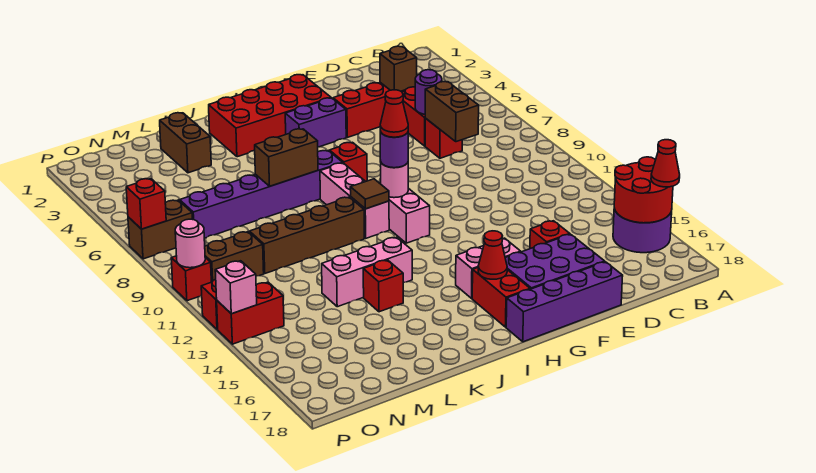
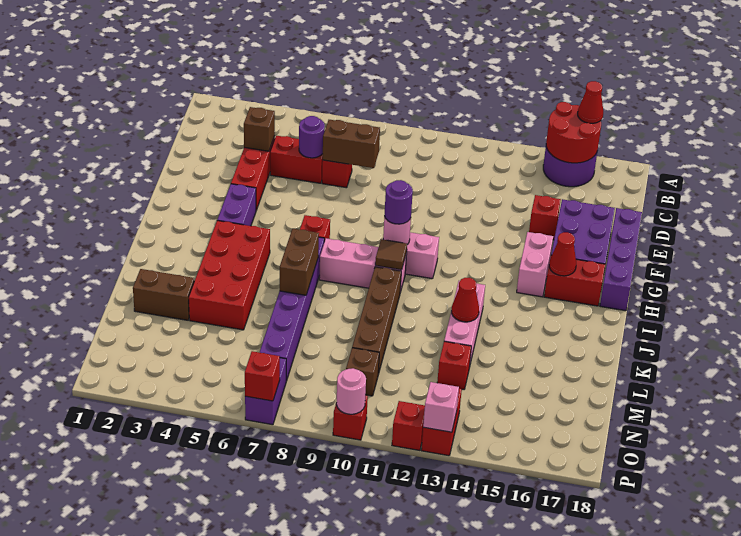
red brick G2:J3 level 1 -> red brick I4:L5 level 1
red cone H10 level 4 -> red cone K13 level 2
red brick K14 level 1 -> red brick M13 level 1
brown brick N10:O10 level 1 -> brown brick N10 level 1
brown brick O7:P7 level 1 -> purple brick O7:P7 level 1

